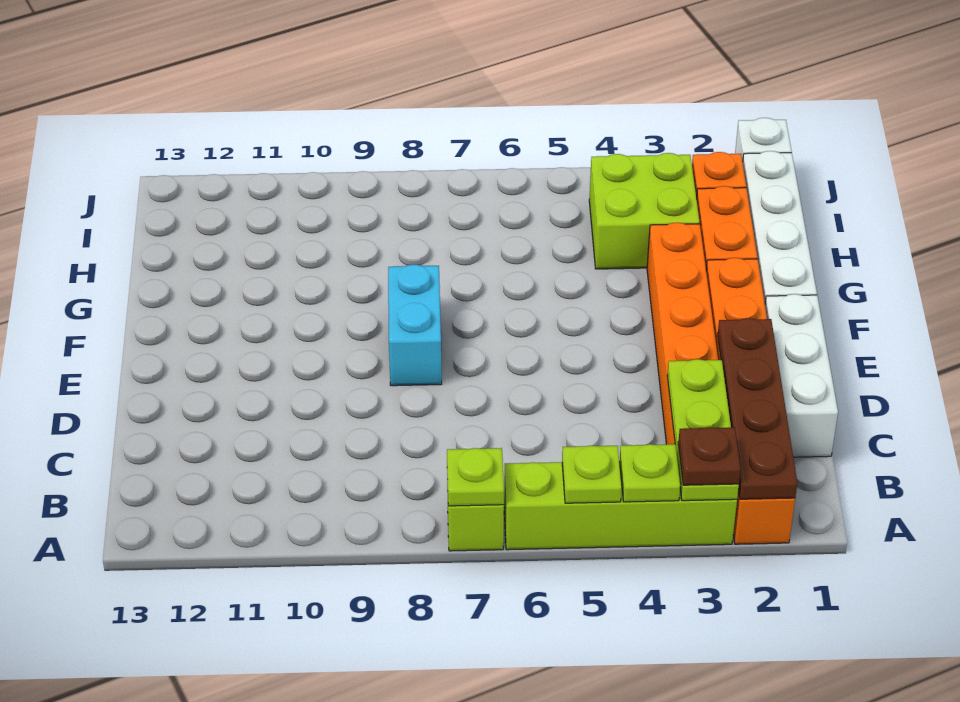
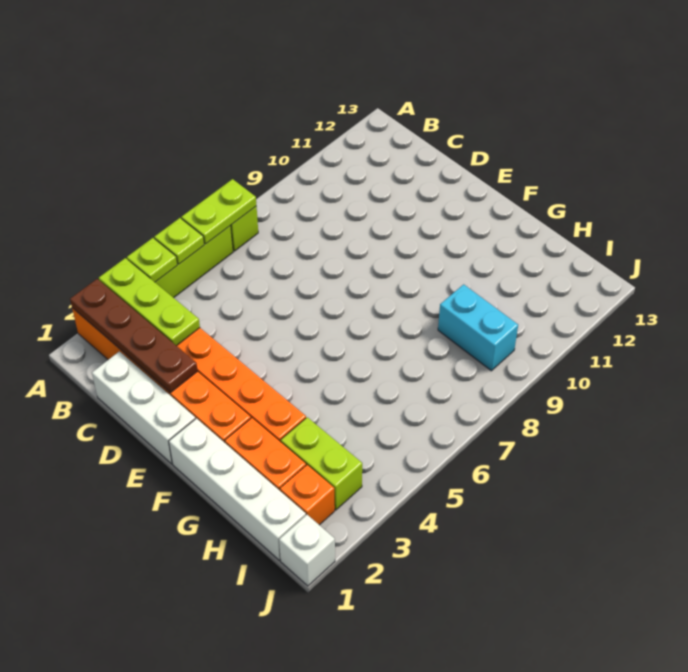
brown plate A3 level 3 -> none
lime plate A7 level 2 -> lime plate A6:A7 level 2
cyan brick E8:F8 level 1 -> cyan brick H9:I9 level 1
lime brick H3:I4 level 1 -> lime brick H3:I3 level 1

